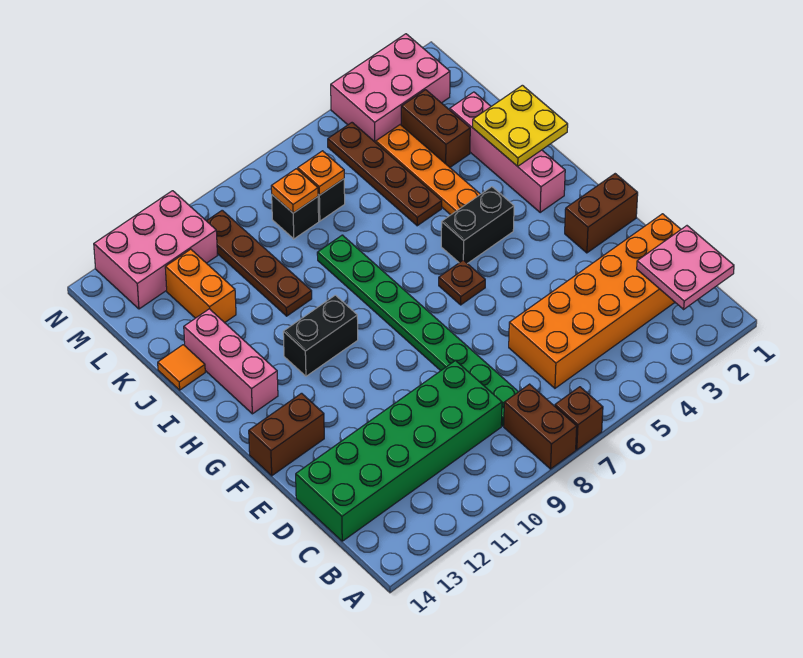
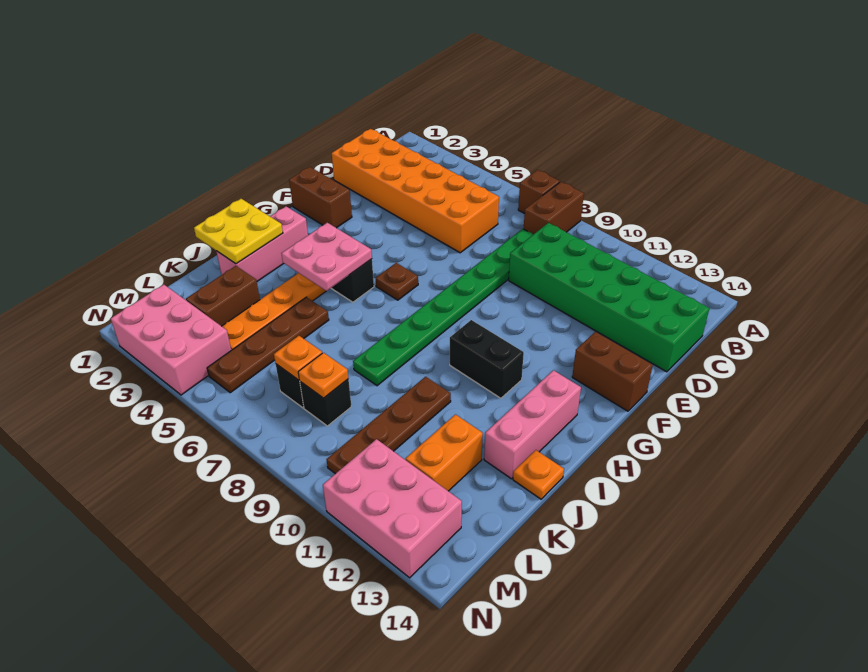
pink plate B1:C2 level 2 -> pink plate H4:I5 level 2
pink brick H2:K2 level 1 -> pink brick H2:J2 level 1
orange tile J14 level 1 -> orange plate J14 level 1

